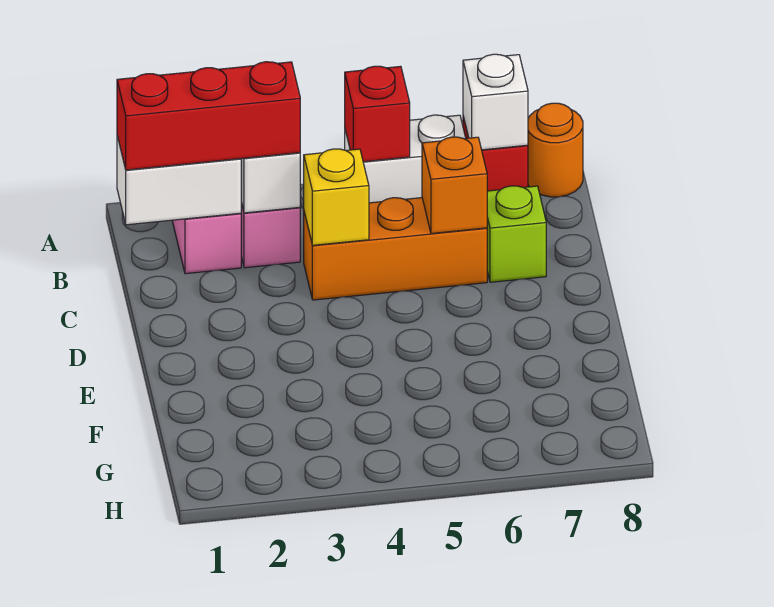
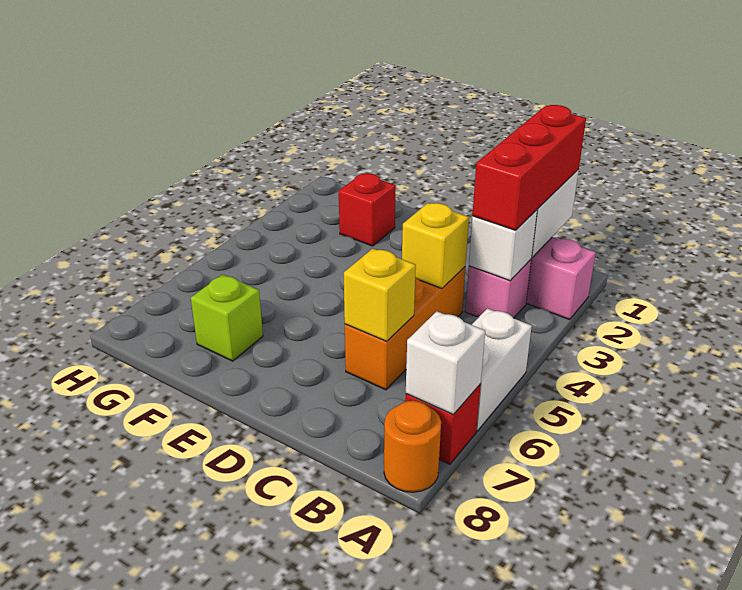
red brick A5 level 2 -> red brick F2 level 1
orange brick C6 level 2 -> yellow brick C6 level 2
lime brick C7 level 1 -> lime brick F7 level 1

